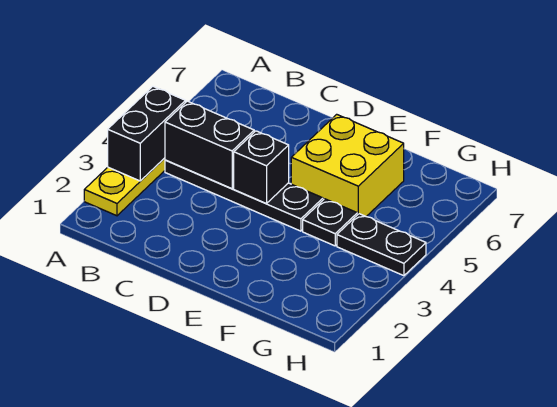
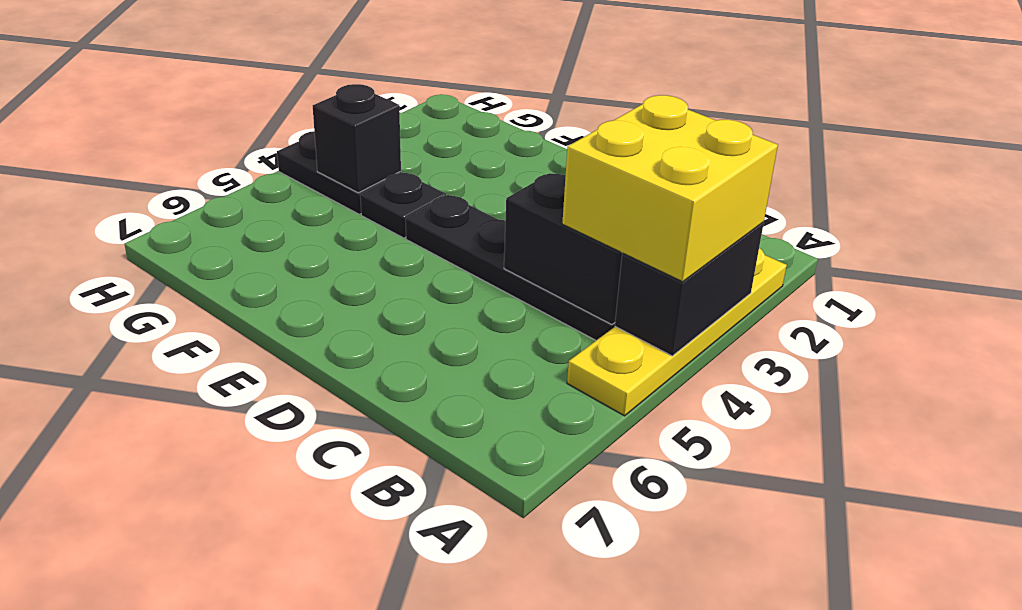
black brick D4 level 2 -> black brick G4 level 2
yellow brick E5:F6 level 1 -> yellow brick A3:B4 level 3

